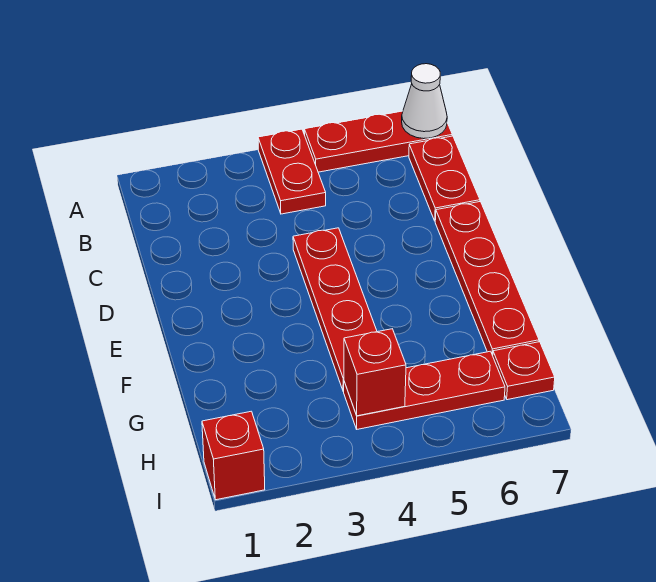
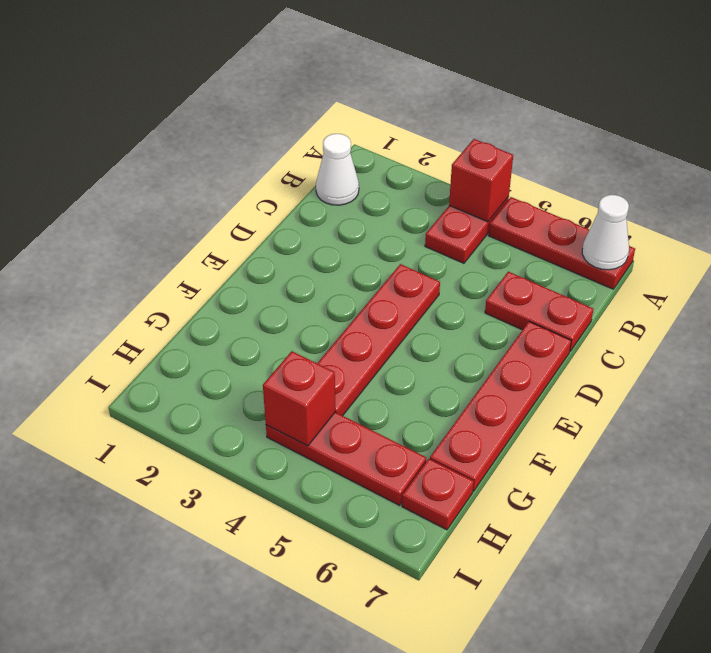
none -> white cone B1 level 1
red plate B7:C7 level 1 -> red plate C6:C7 level 1
red brick I1 level 1 -> red brick A4 level 2

